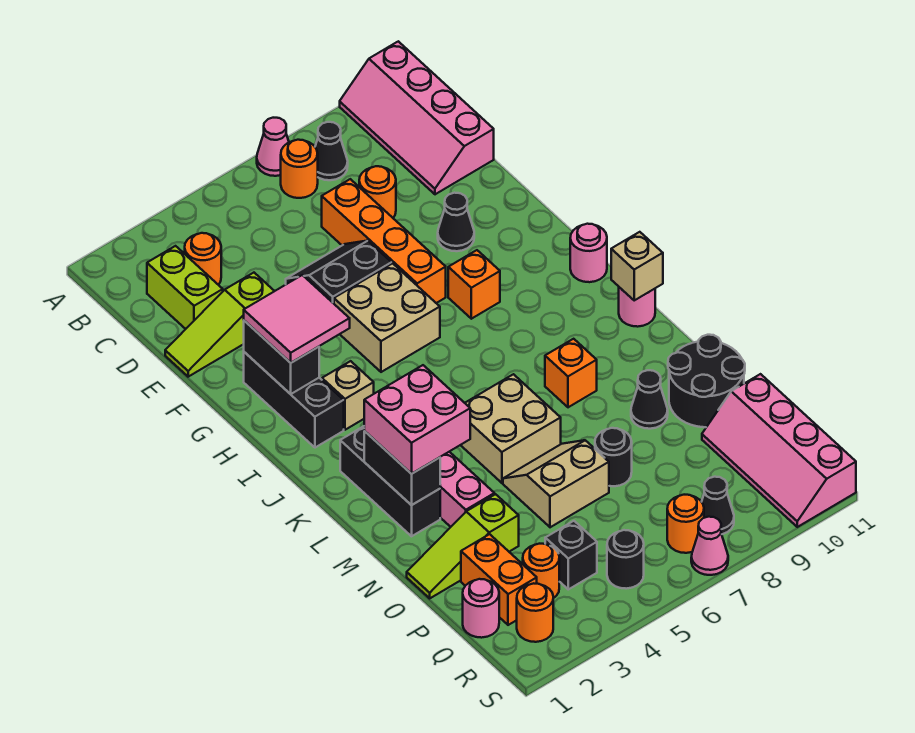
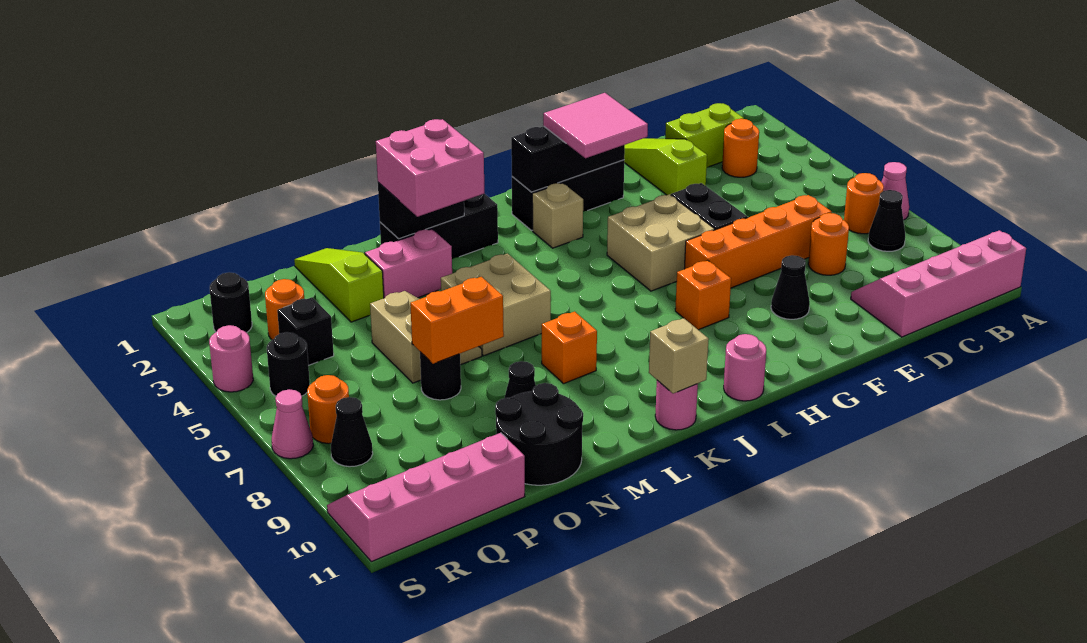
black brick G2:H2 level 2 -> black brick G2:I2 level 2
orange brick P2:Q2 level 1 -> orange brick N7:O7 level 2
pink round brick Q1 level 1 -> pink round brick S4 level 1
orange round brick R2 level 1 -> black round brick R2 level 1

